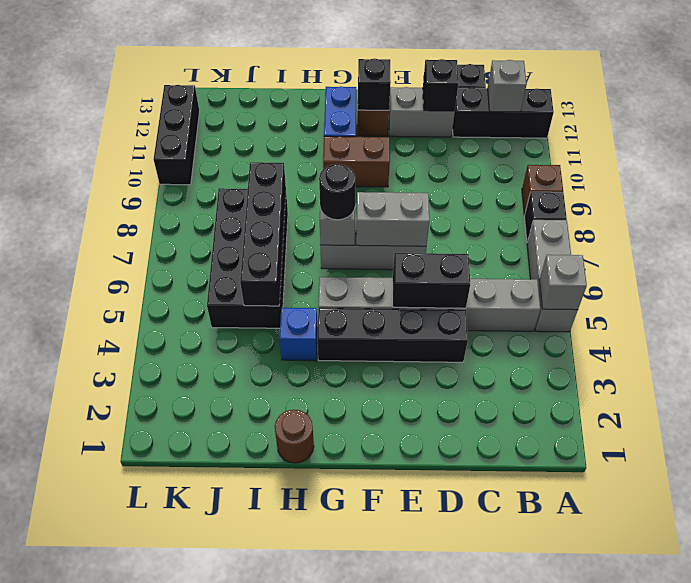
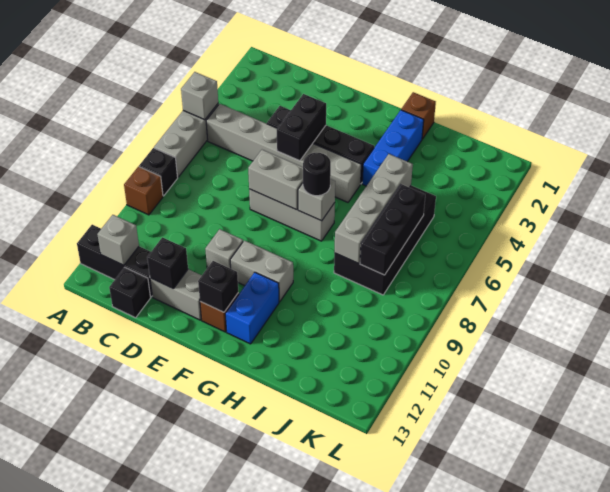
black brick D5:E5 level 2 -> black brick E4:E5 level 2
none -> grey brick E10 level 1
brown brick F10:G10 level 1 -> grey brick F10:G10 level 1
brown round brick H1 level 1 -> brown brick H1 level 1
blue brick H4 level 1 -> blue brick H2:H4 level 1
black brick I5:I8 level 2 -> grey brick I5:I8 level 2
black brick L10:L12 level 1 -> black brick J6:J8 level 2

